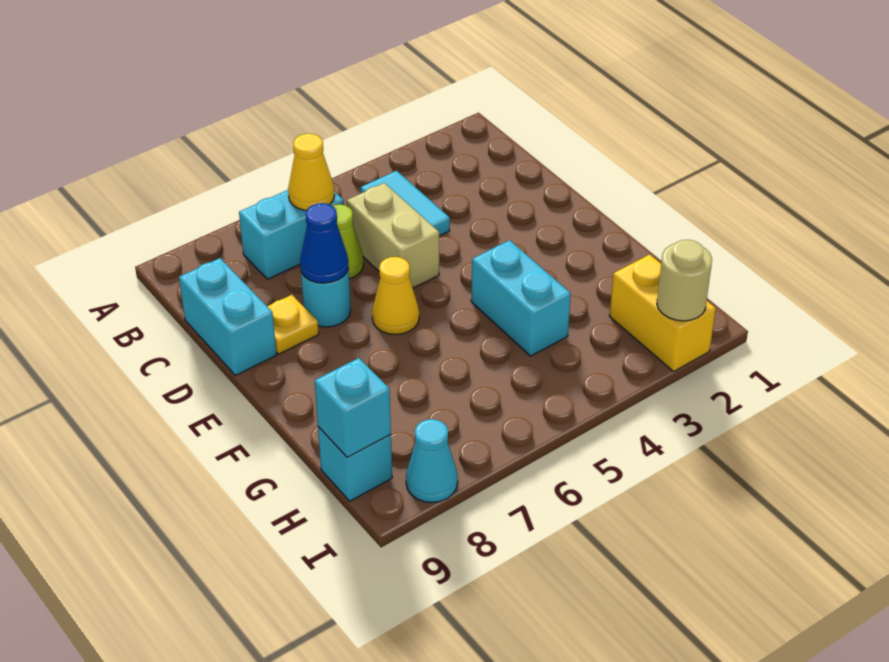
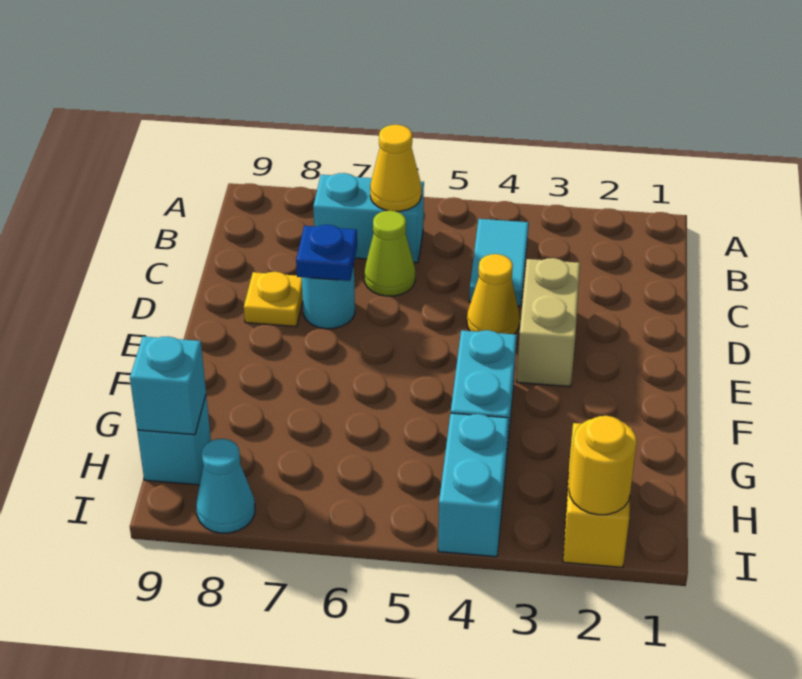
tan brick C5:D5 level 1 -> tan brick D3:E3 level 1
cyan brick C9:D9 level 1 -> cyan brick H4:I4 level 1
blue cone D7 level 2 -> blue plate D7 level 2
yellow cone E6 level 1 -> yellow cone D4 level 1
tan round brick I2 level 2 -> yellow round brick I2 level 2

